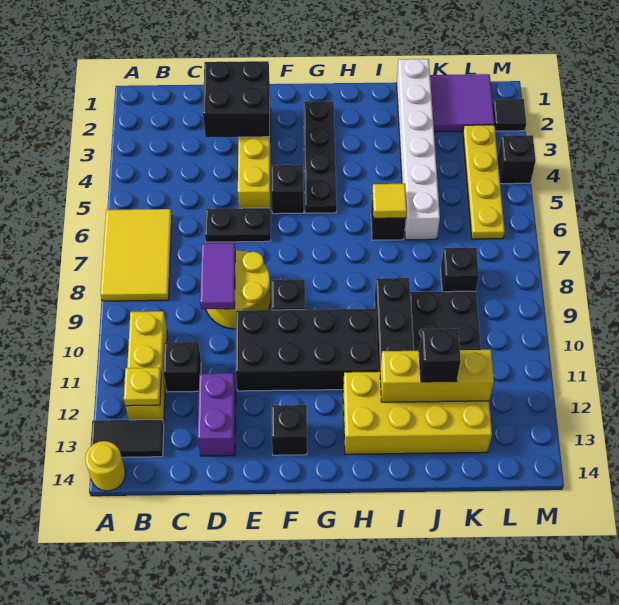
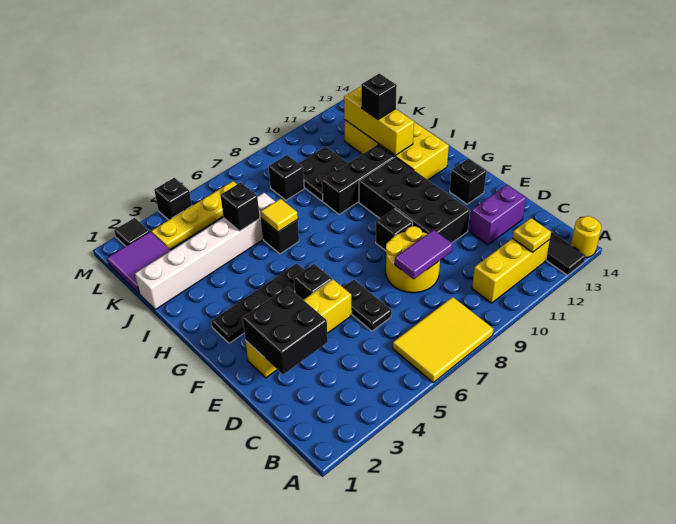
black brick C11 level 1 -> black brick J5 level 2

